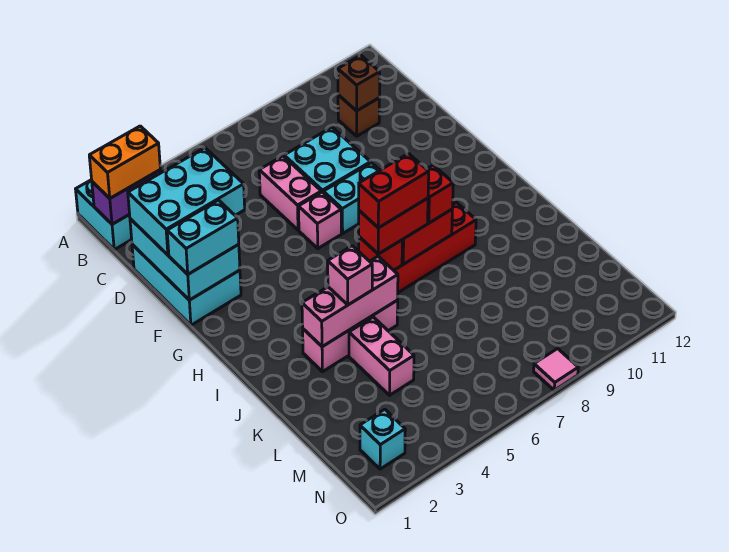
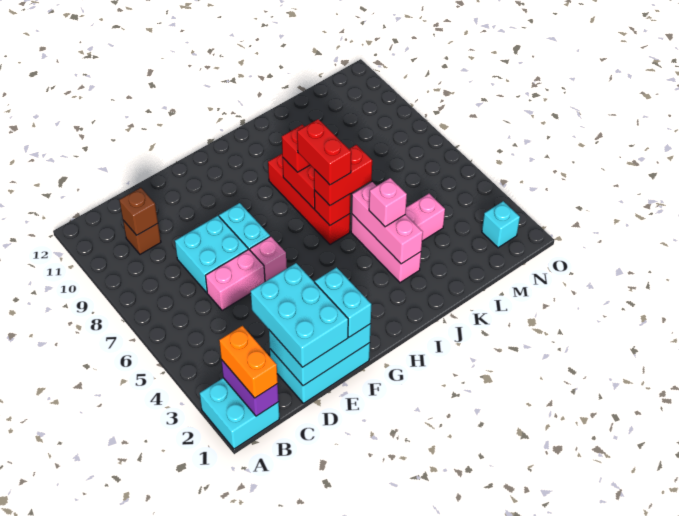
red brick I6:I7 level 3 -> red brick I6:J6 level 3
pink tile O8 level 1 -> none

